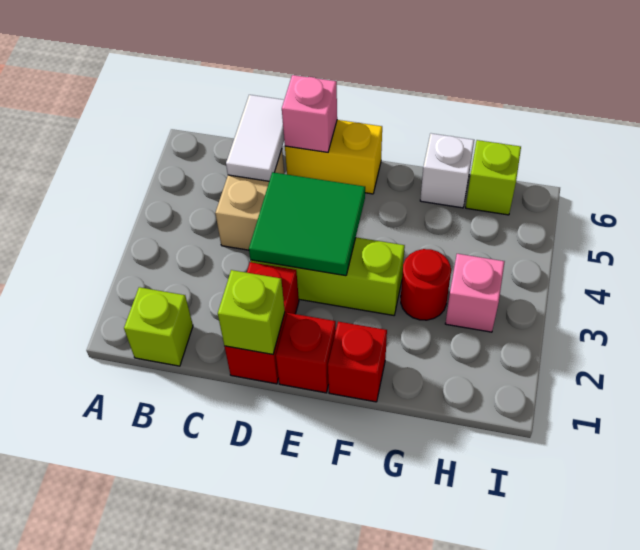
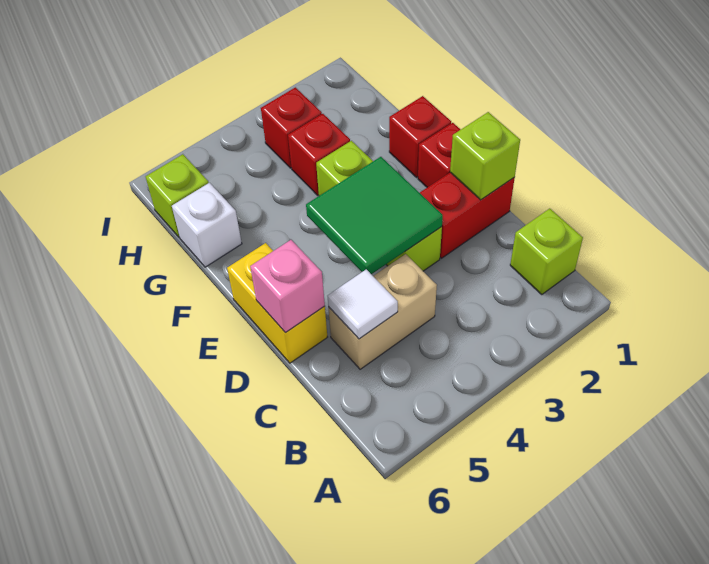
white tile C5:C6 level 2 -> white tile C5 level 2
red round brick G3 level 1 -> red brick G3 level 1
pink brick H3 level 1 -> red brick H3 level 1

